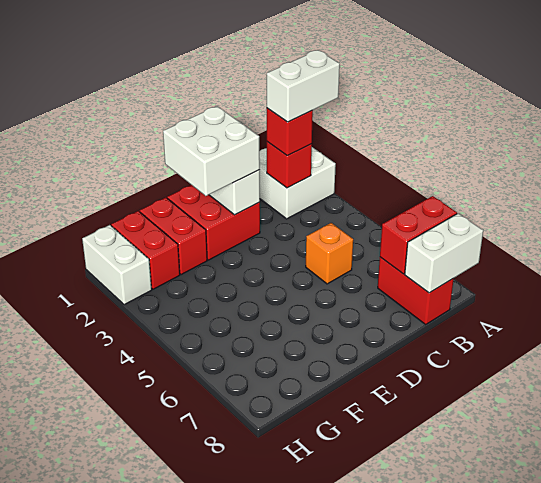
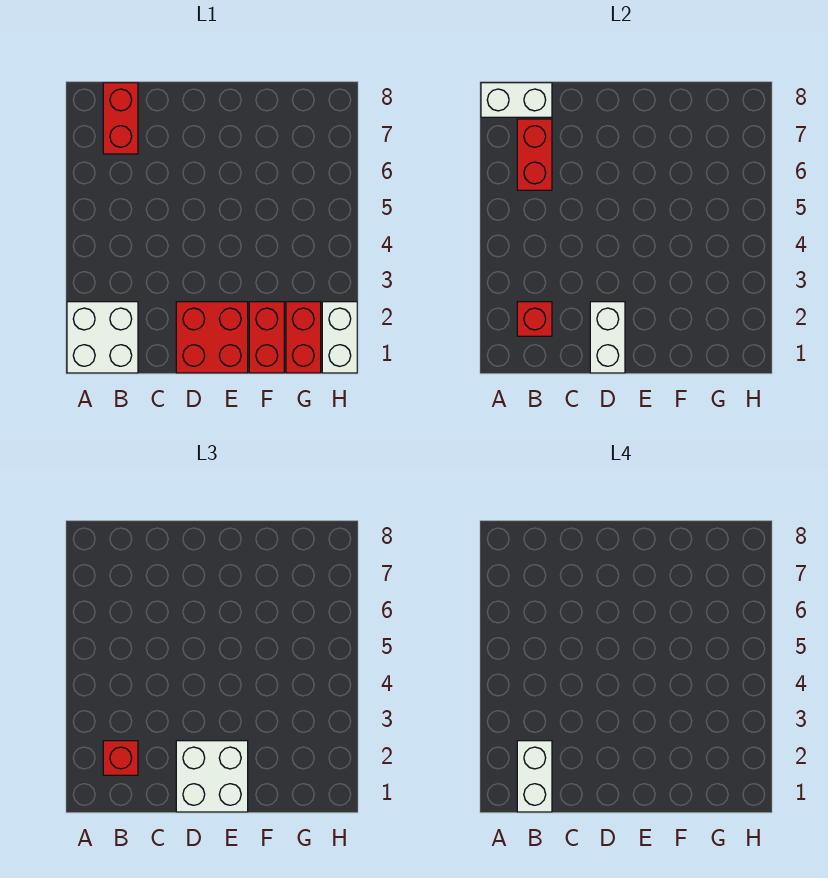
white brick A2:B2 level 4 -> white brick B1:B2 level 4
red brick A7:B7 level 2 -> red brick B6:B7 level 2
orange brick C5 level 1 -> none

